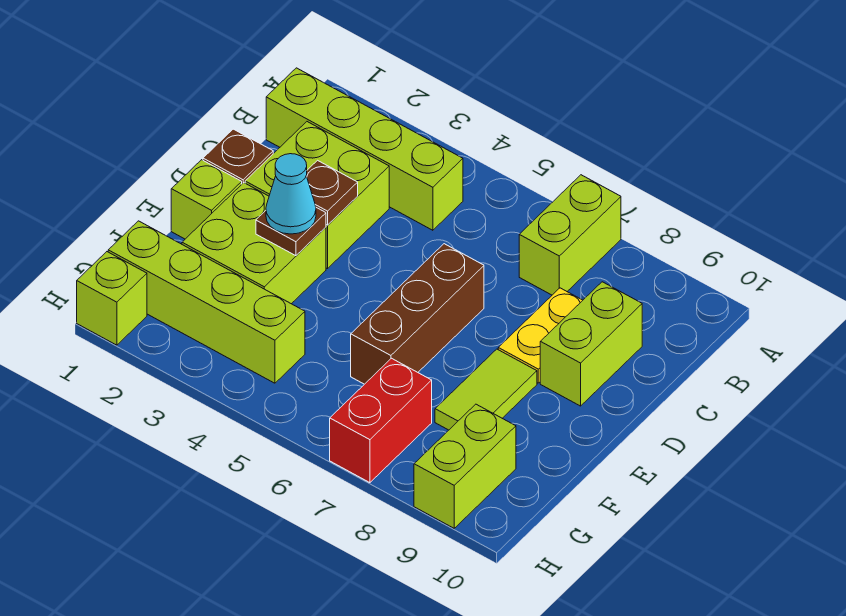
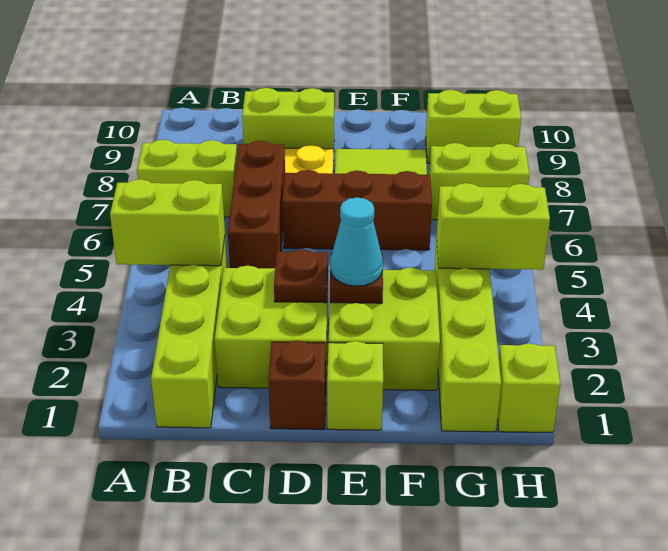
none -> lime brick A4:B4 level 2
none -> brown brick C5:C7 level 1
none -> lime brick G4:H4 level 2
red brick G7:H7 level 1 -> lime brick G7:H7 level 1

